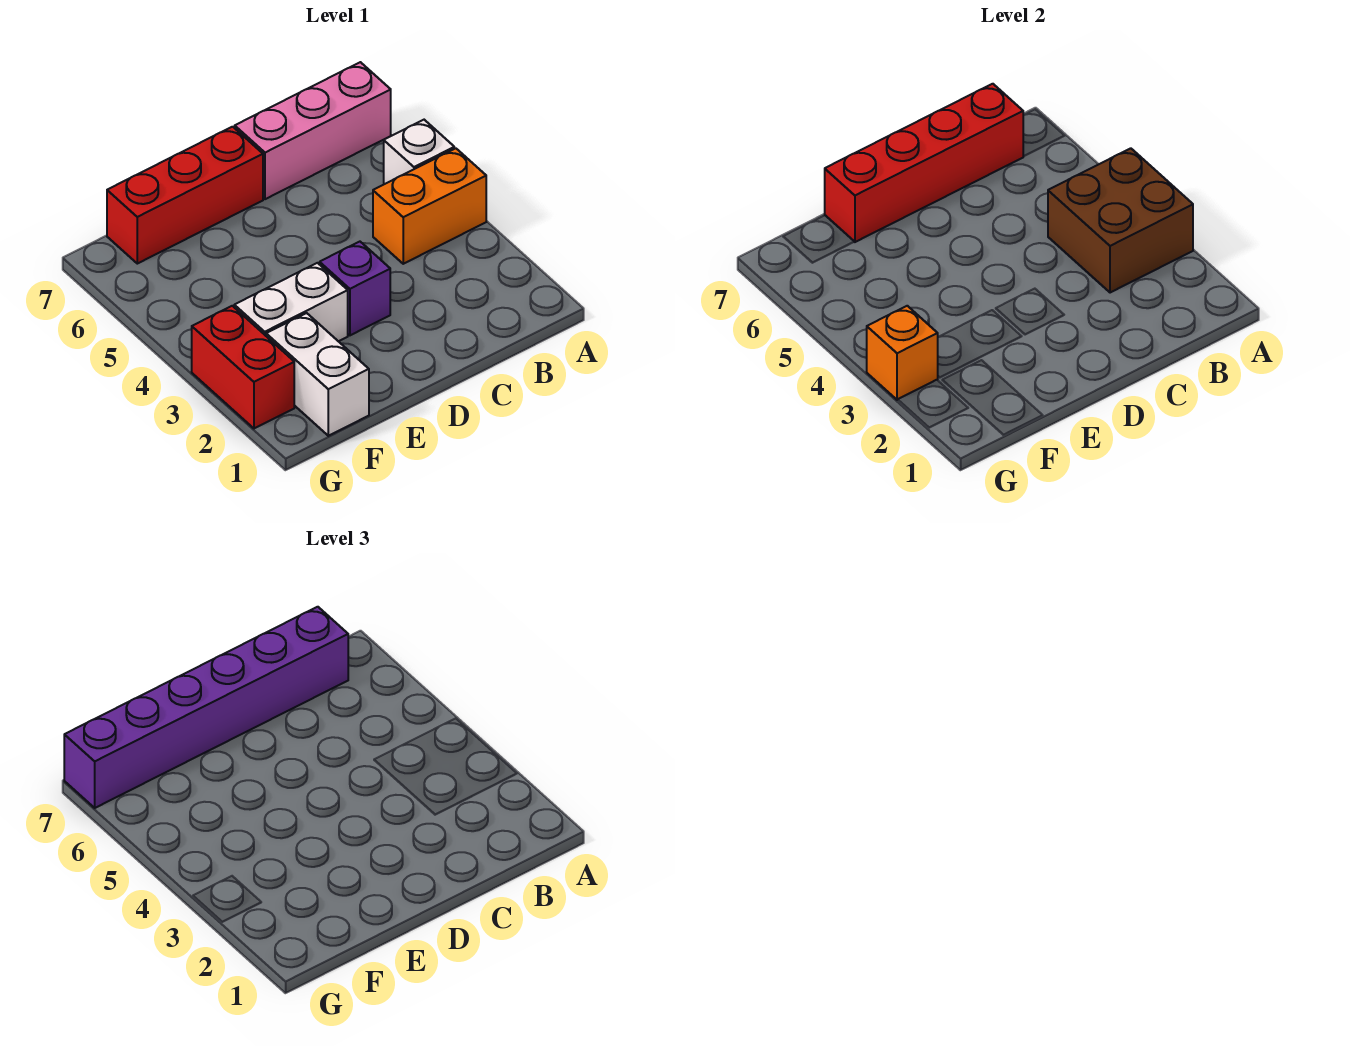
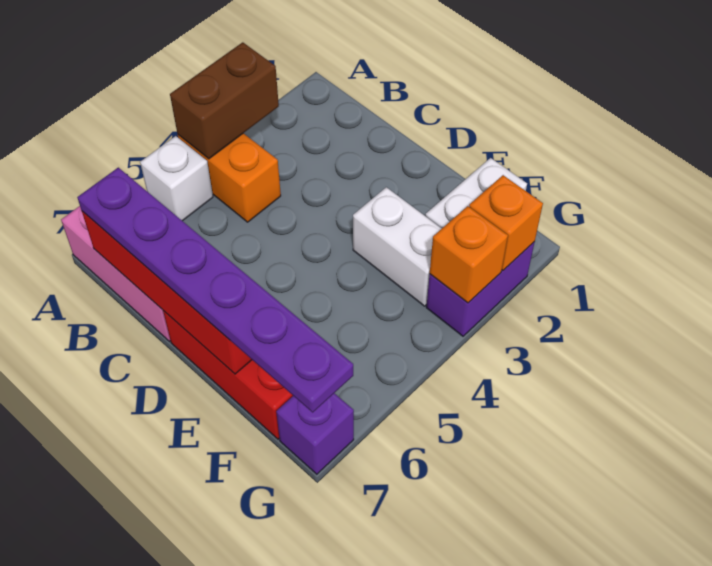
brown brick A3:B4 level 2 -> brown brick A3:A4 level 2
purple brick B7:G7 level 3 -> purple plate B7:G7 level 3
purple brick D3 level 1 -> purple brick G7 level 1
red brick G2:G3 level 1 -> purple brick G2:G3 level 1
none -> orange brick G2 level 2

